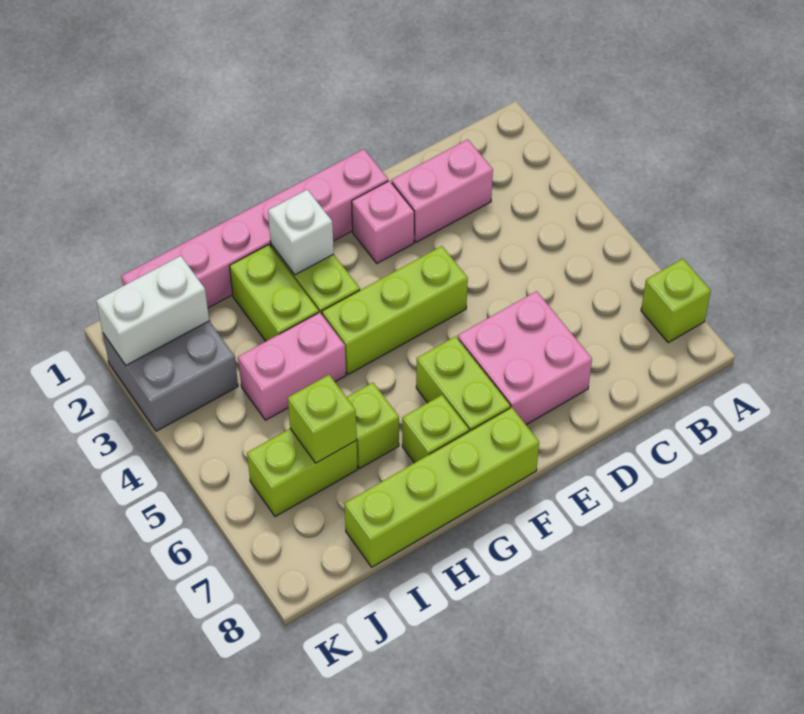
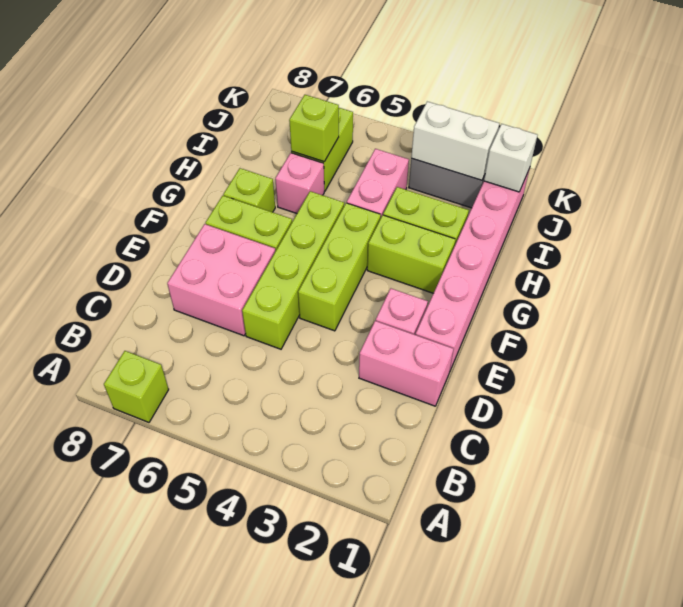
pink brick C2:D2 level 1 -> pink brick D1:D2 level 1
lime brick F8:I8 level 1 -> lime brick D5:G5 level 1
white brick G2 level 2 -> white brick J1 level 2
lime brick H6 level 1 -> pink brick H6 level 1
white brick J2:K2 level 2 -> white brick J2:J3 level 2

